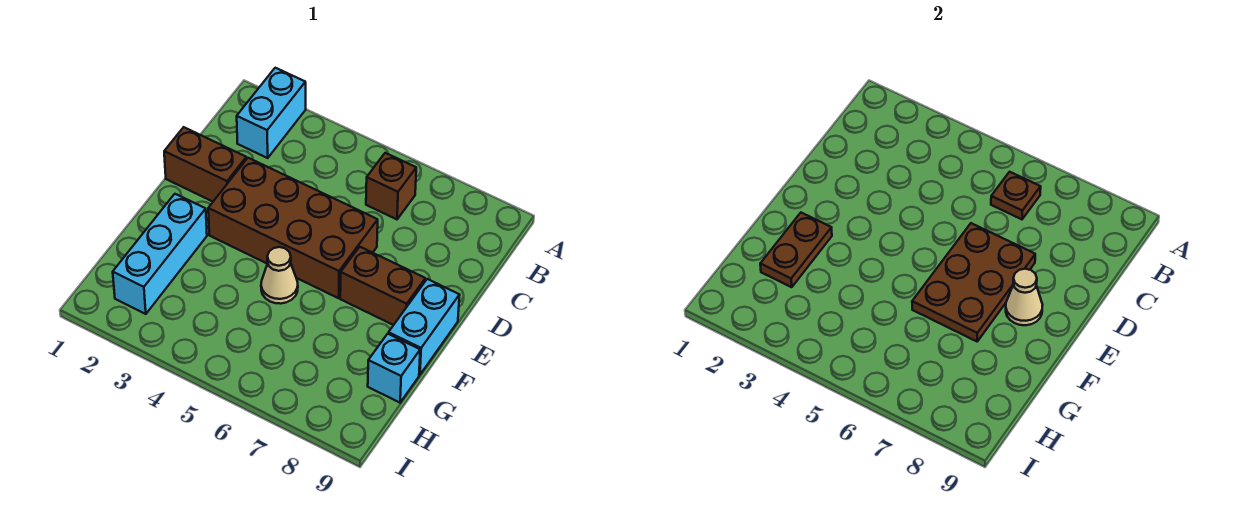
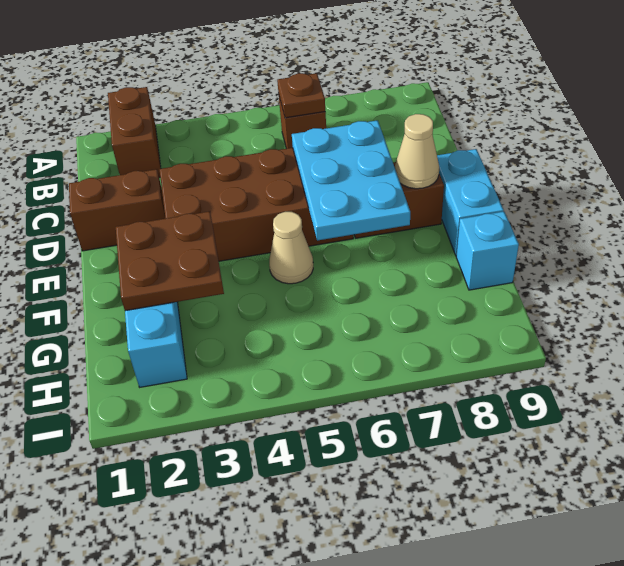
cyan brick A2:B2 level 1 -> brown brick A2:B2 level 1
brown plate D6:F7 level 2 -> cyan plate D6:F7 level 2
brown plate F2:G2 level 2 -> brown plate F2:G3 level 2

